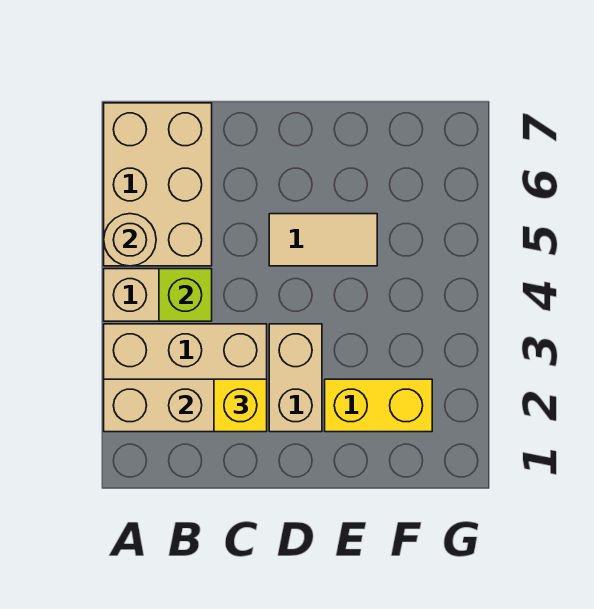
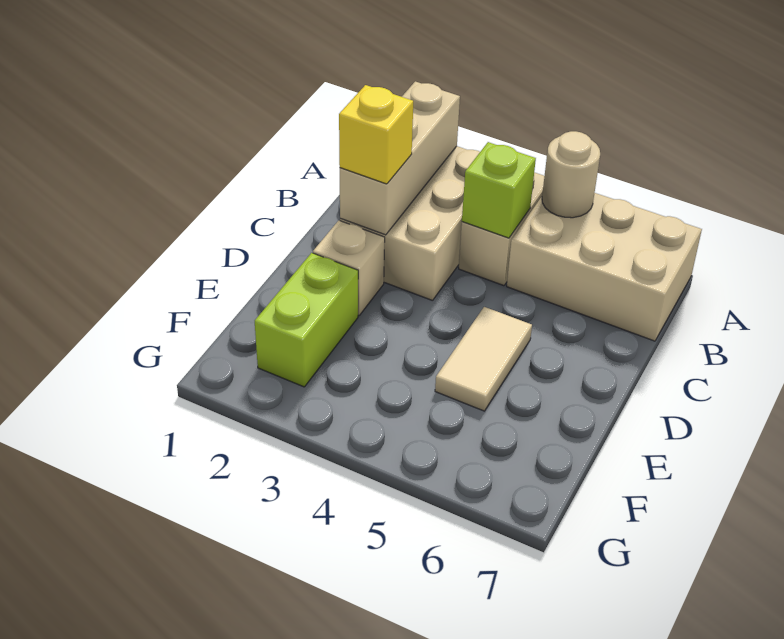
tan brick D2:D3 level 1 -> tan brick D2 level 1
yellow brick E2:F2 level 1 -> lime brick E2:F2 level 1

